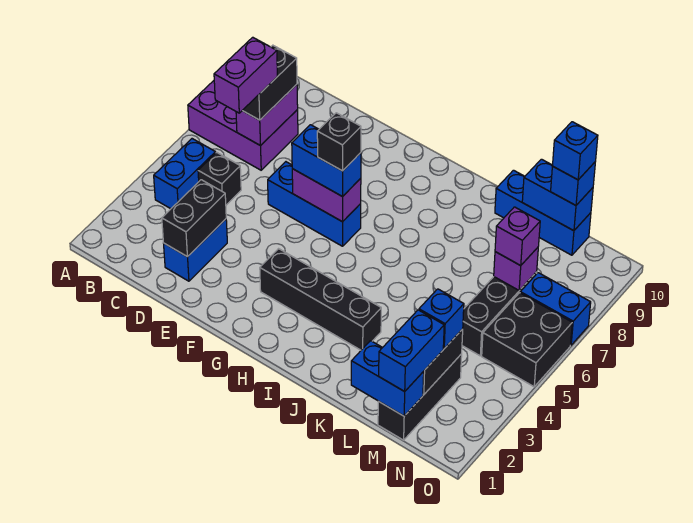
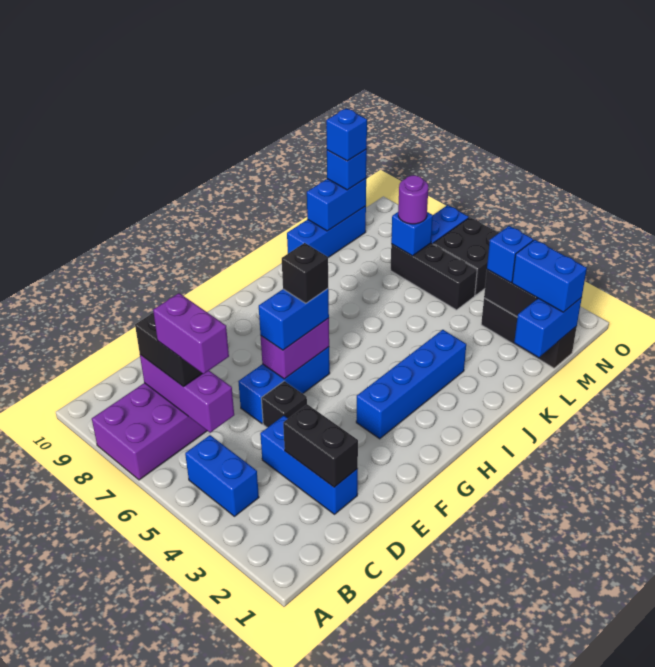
black brick C5 level 1 -> black brick E5 level 1
purple brick C7:C8 level 2 -> purple brick C6:C8 level 2
blue brick D2:D3 level 1 -> blue brick D2:D4 level 1
black brick G3:J3 level 1 -> blue brick G3:J3 level 1
purple brick M7 level 2 -> blue brick M7 level 2
purple brick M7 level 3 -> purple round brick M7 level 3

